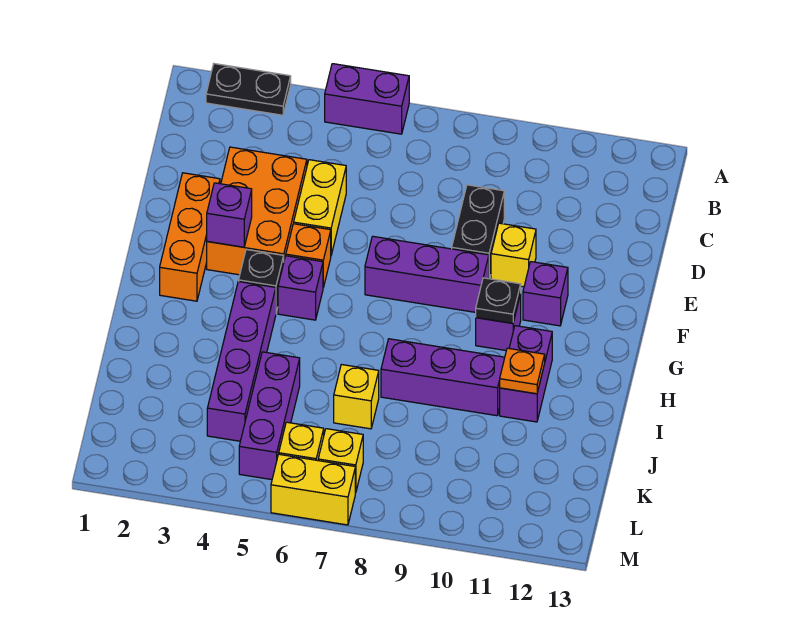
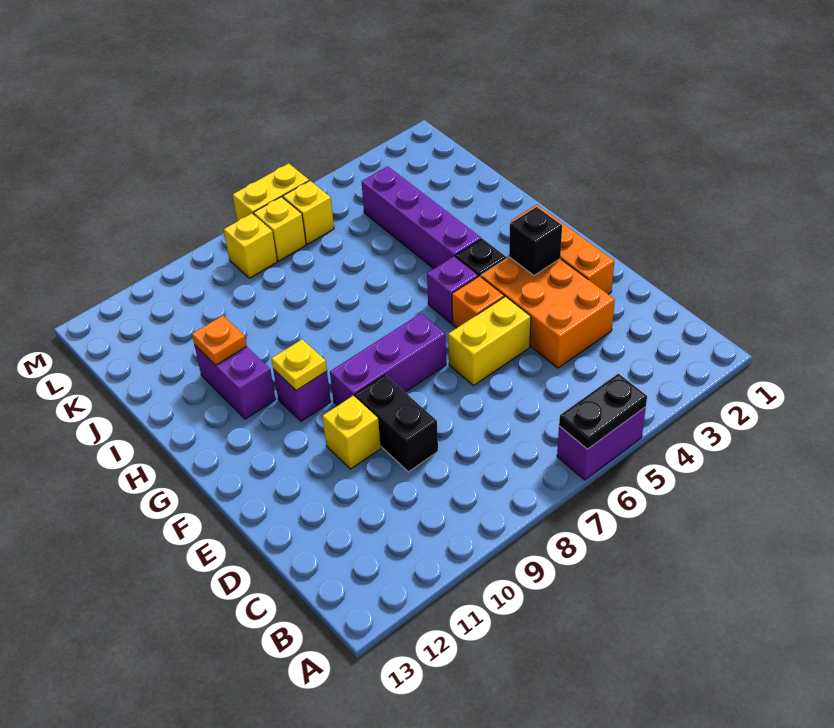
black plate A2:A3 level 1 -> black plate A5:A6 level 2
yellow brick D5:E5 level 1 -> yellow brick E5:E6 level 1
purple brick F3 level 2 -> black brick F3 level 2
purple brick F11 level 1 -> none
black plate G10 level 2 -> yellow plate G10 level 2
purple brick I8:I10 level 1 -> none
purple brick J5:L5 level 1 -> none
yellow brick J7 level 1 -> yellow brick L8 level 1

